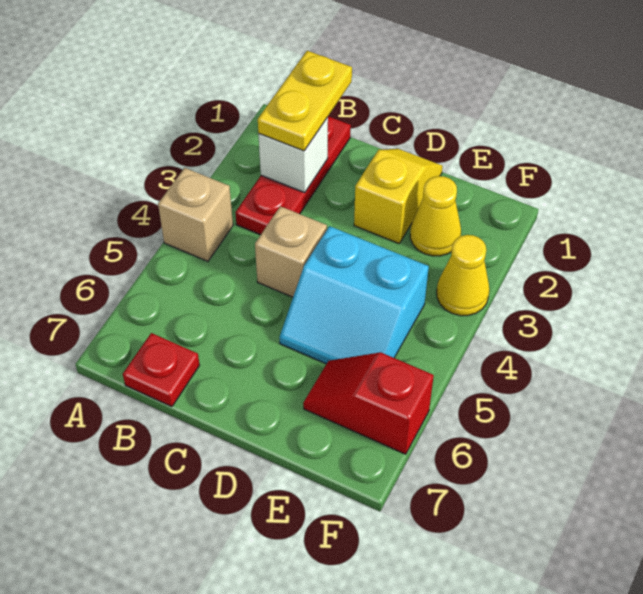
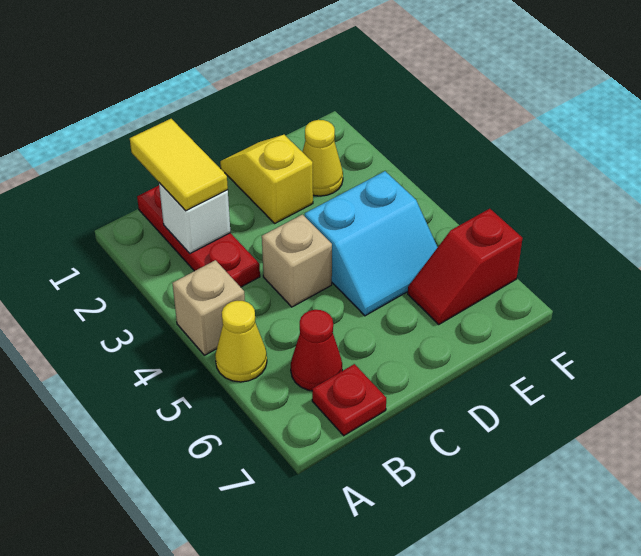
yellow plate B1:B2 level 3 -> yellow tile B1:B2 level 3
none -> red cone B6 level 1
yellow cone F3 level 1 -> yellow cone A5 level 1

